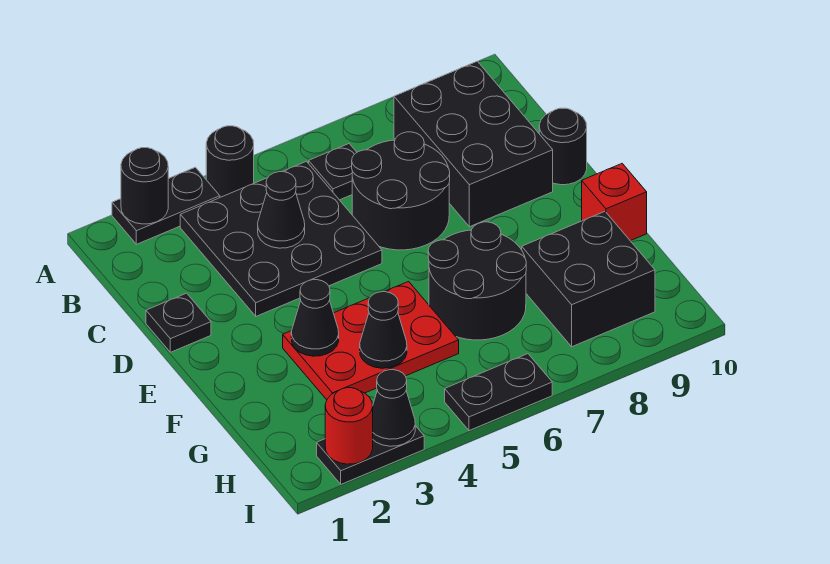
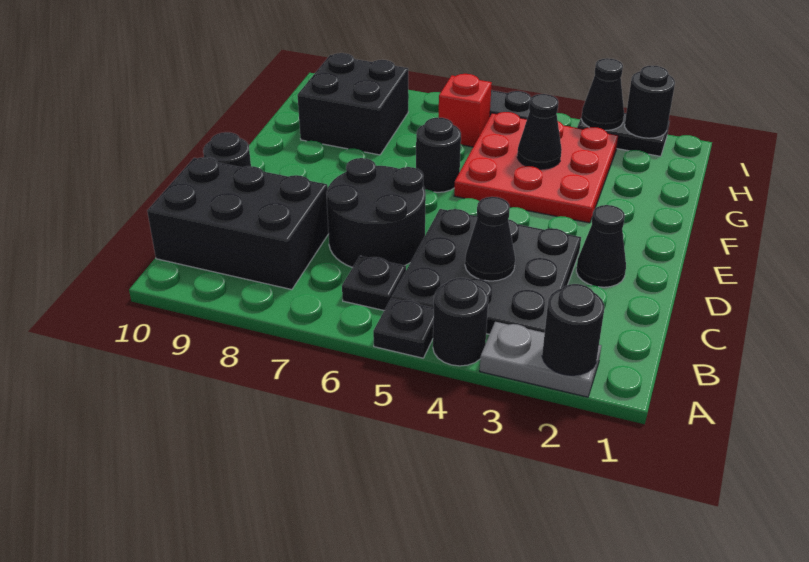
black plate A2:A3 level 1 -> grey plate A2:A3 level 1
black brick B8:D9 level 1 -> black brick B8:C10 level 1
black plate D1 level 1 -> black plate A5 level 1
red plate F3:G5 level 1 -> red plate F3:H5 level 1
black cone F3 level 2 -> black cone D2 level 1
black round brick F6:G7 level 1 -> black round brick F6 level 1
red brick F10 level 1 -> red brick H6 level 1
red round brick I2 level 2 -> black round brick I2 level 2

